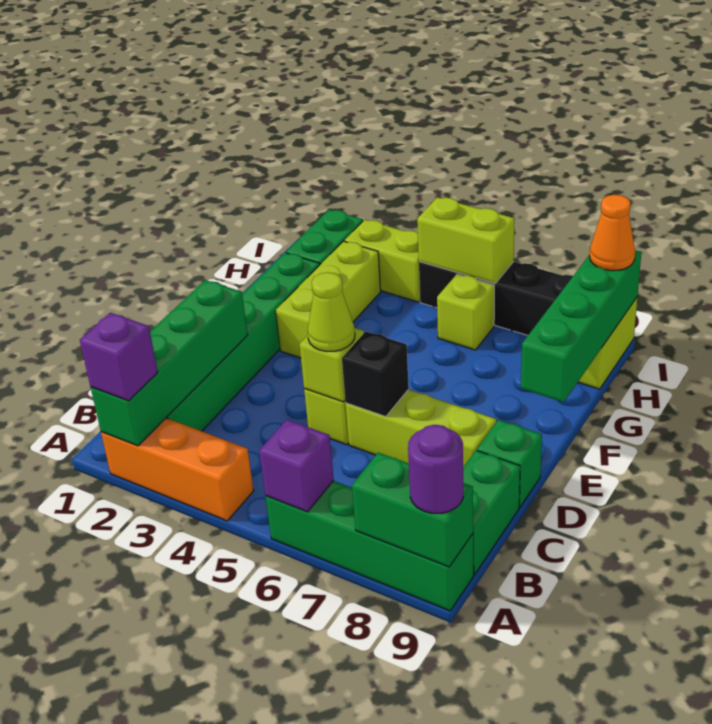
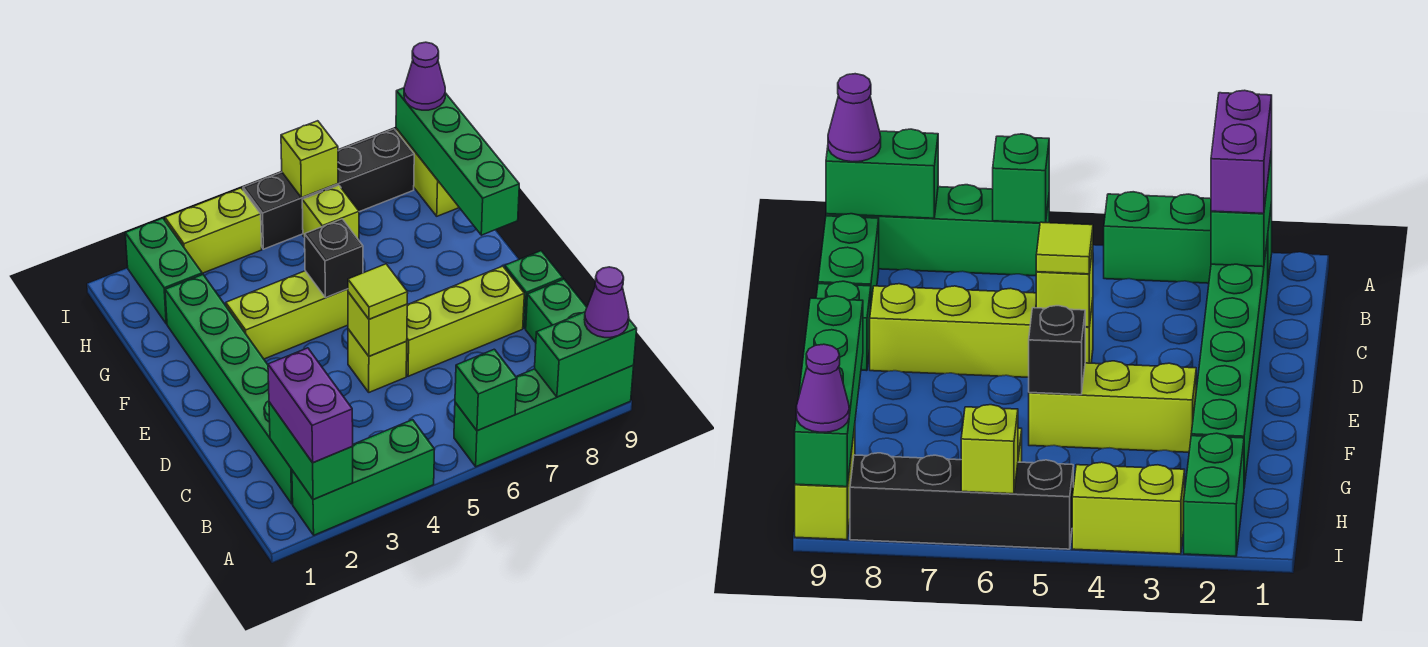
orange brick A2:A4 level 1 -> green brick A2:A4 level 1
green brick A2:D2 level 2 -> green brick A2:B2 level 2
purple brick A2 level 3 -> purple brick A2:B2 level 3
purple brick A6 level 2 -> green brick A6 level 2
purple round brick A9 level 3 -> purple cone A9 level 3
lime cone D5 level 3 -> lime tile D5 level 3
black brick D6 level 2 -> black brick F5 level 2
lime brick F3:H3 level 1 -> lime brick F3:F5 level 1
lime brick I5:I6 level 2 -> lime brick I6 level 2
orange cone I9 level 3 -> purple cone I9 level 3

